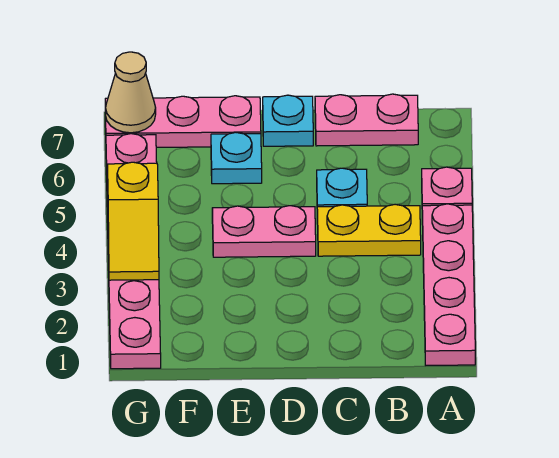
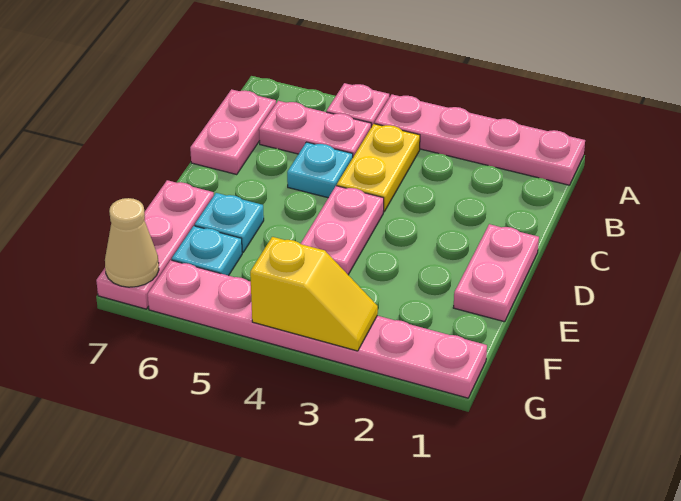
none -> pink plate B5:B6 level 1
none -> pink plate D1:E1 level 1
cyan plate D7 level 1 -> cyan plate F6 level 1

